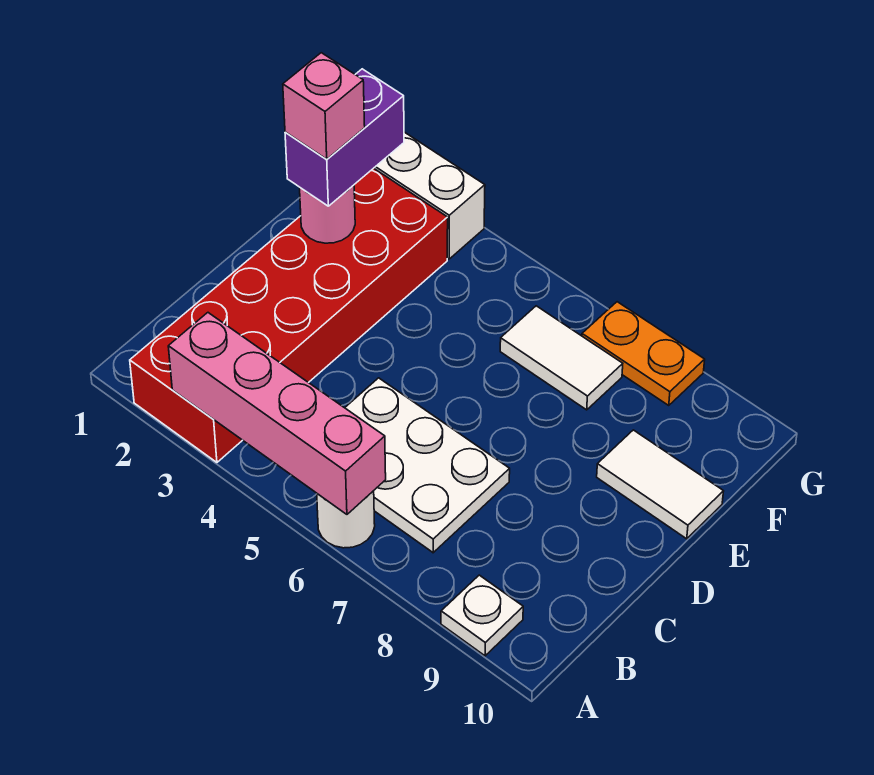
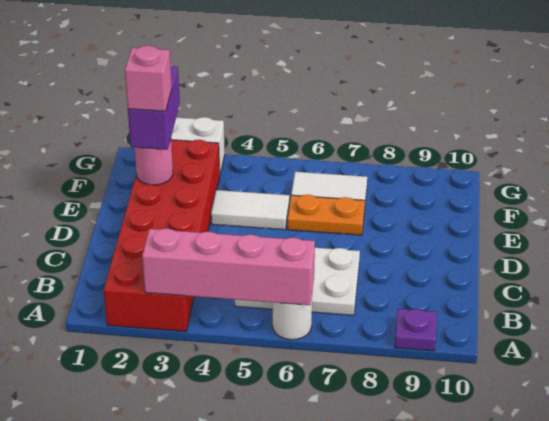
white plate A9 level 1 -> purple plate A9 level 1
white tile E9:E10 level 1 -> white tile E4:E5 level 1
orange plate G7:G8 level 1 -> orange plate E6:E7 level 1

